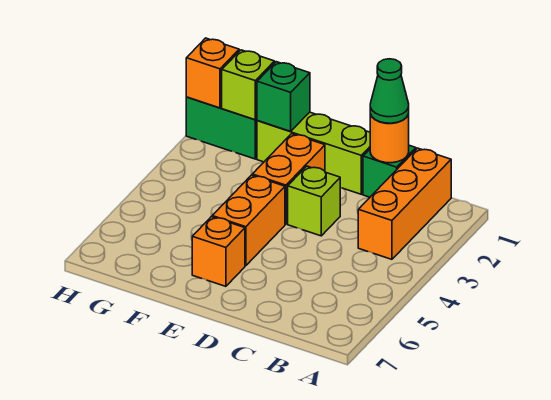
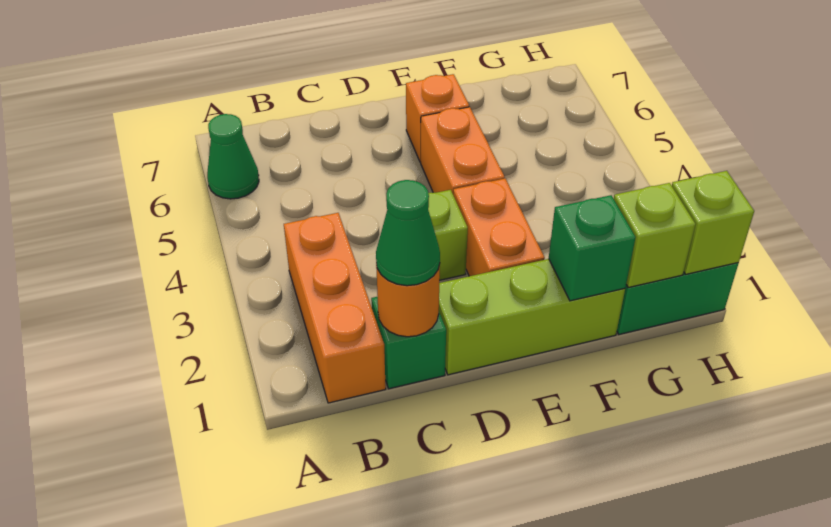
none -> green cone A6 level 1
orange brick H1 level 2 -> lime brick H1 level 2

